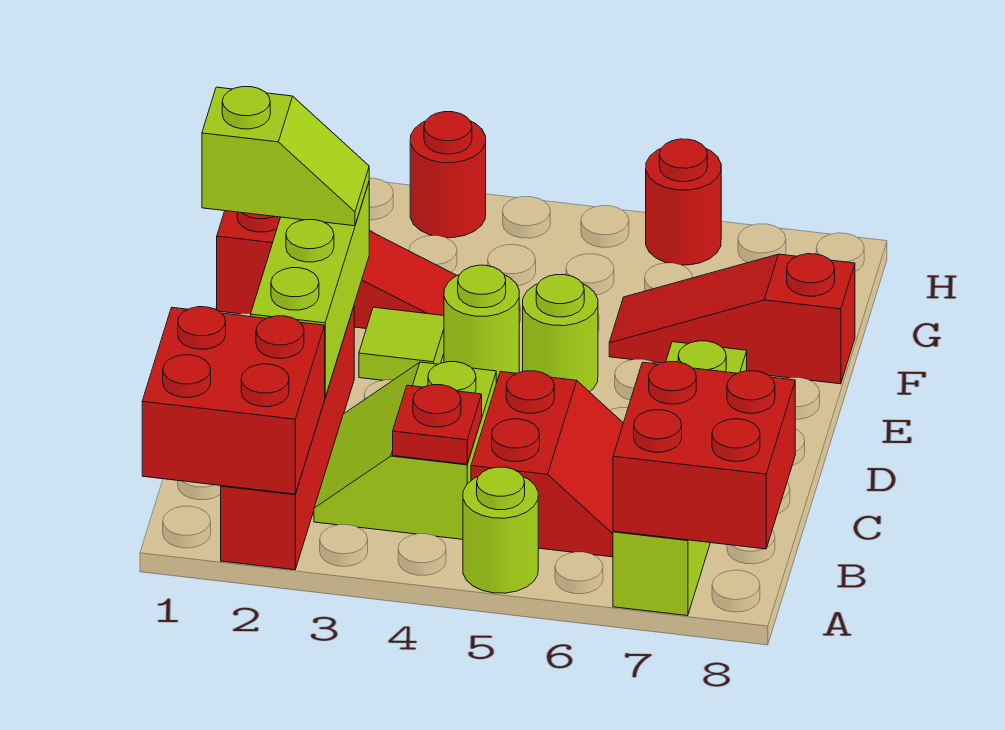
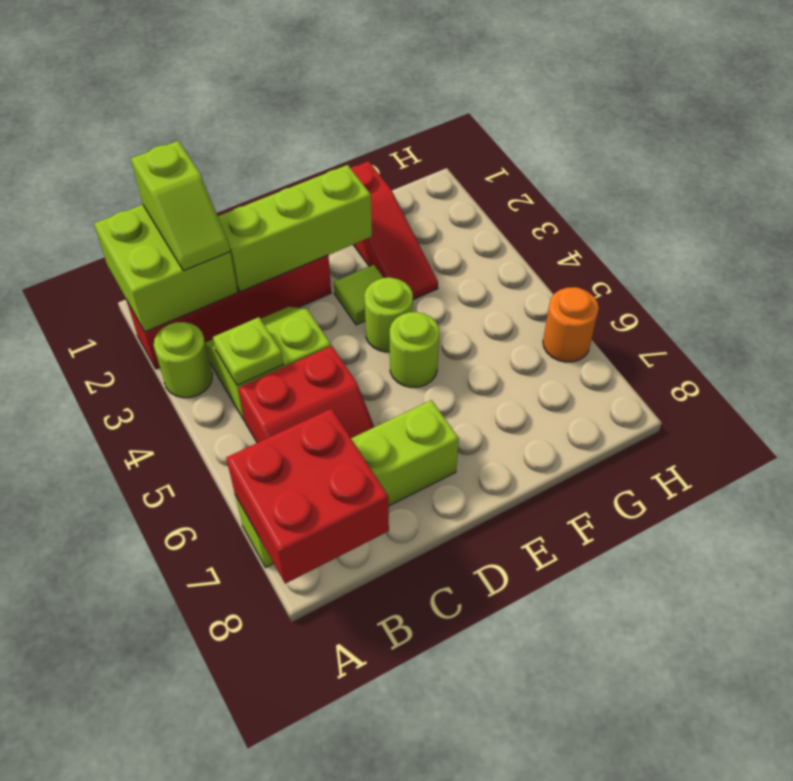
red brick A1:B2 level 2 -> lime brick A1:B2 level 2
lime round brick A5 level 1 -> lime round brick A3 level 1
red plate B4 level 2 -> lime plate B4 level 2
lime slope E1:E2 level 3 top 1 -> lime slope B1:B2 level 3 top 1
red slope F6:F8 level 1 top 8 -> none
red round brick H3 level 1 -> none
red round brick H6 level 1 -> orange round brick H6 level 1

